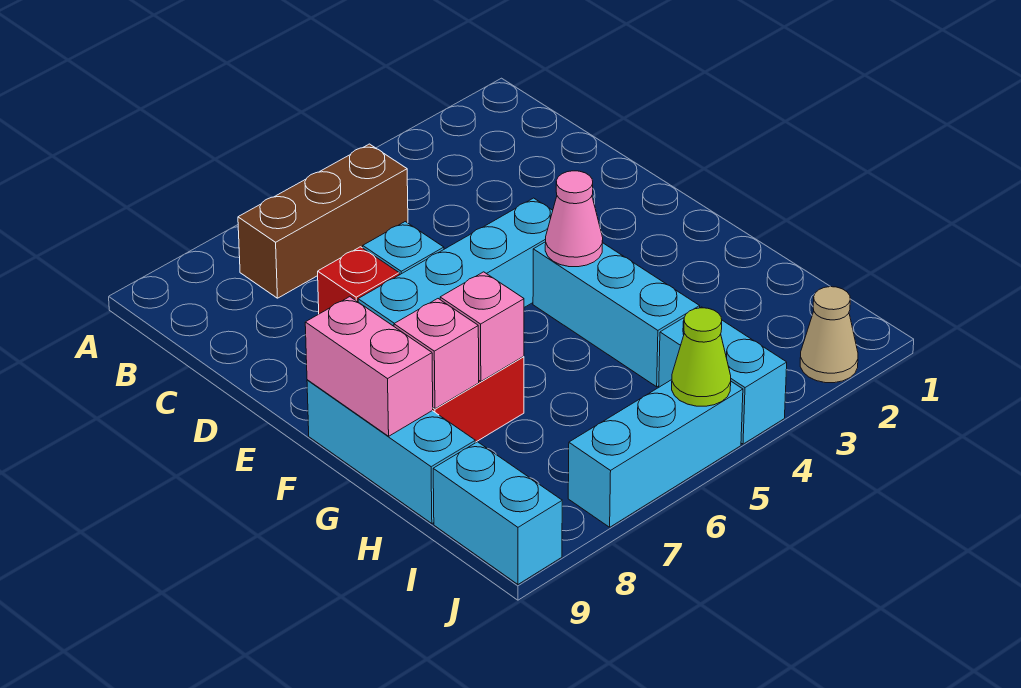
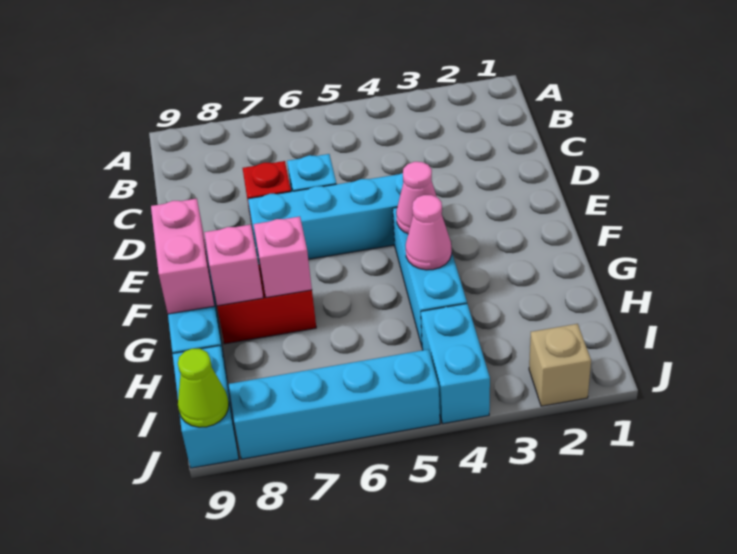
brown brick B5:B7 level 1 -> none
none -> pink cone G4 level 2
tan cone J2 level 1 -> tan brick J2 level 1
cyan brick J5:J7 level 1 -> cyan brick J5:J8 level 1
lime cone J5 level 2 -> lime cone J9 level 2

